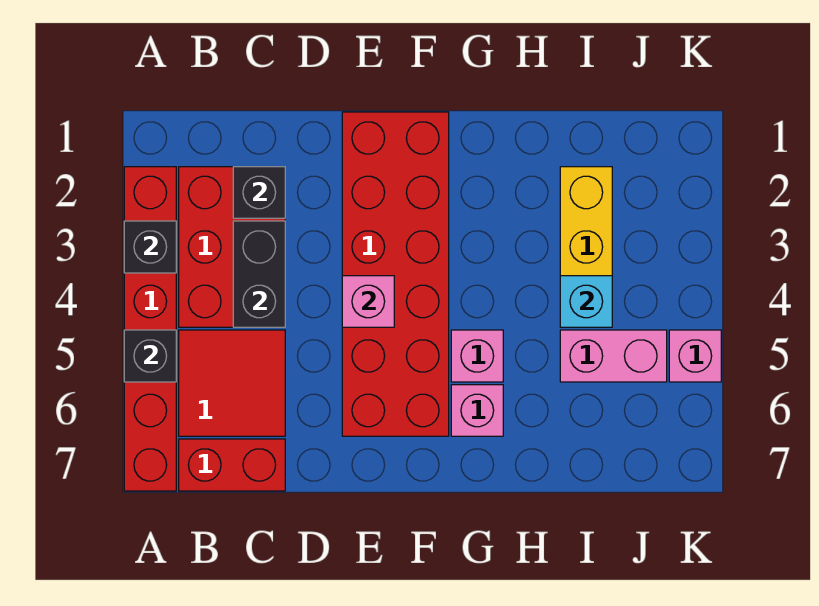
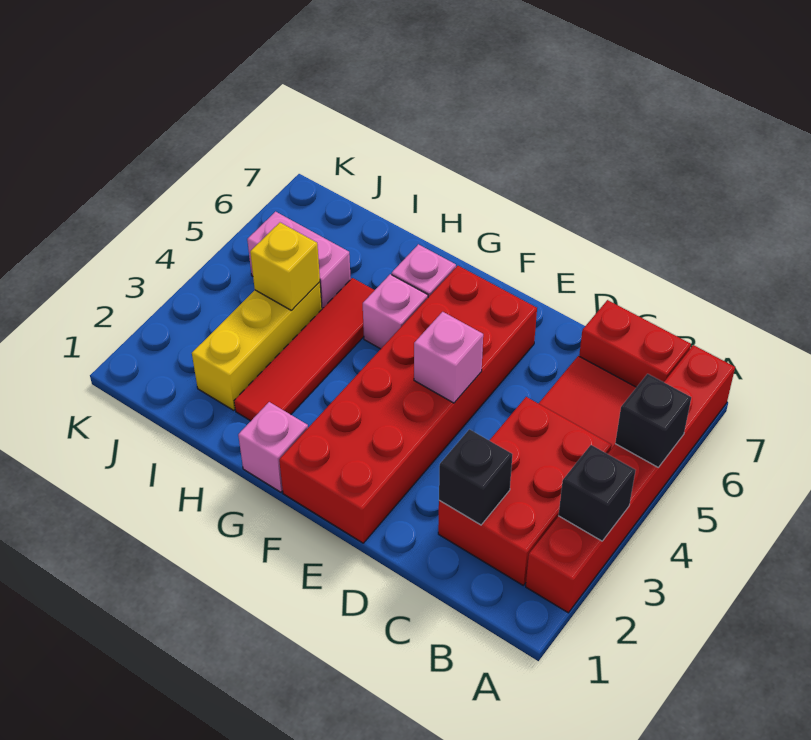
black brick C3:C4 level 2 -> none
none -> red tile H2:H5 level 1
cyan brick I4 level 2 -> yellow brick I4 level 2
pink brick K5 level 1 -> pink brick G1 level 1

